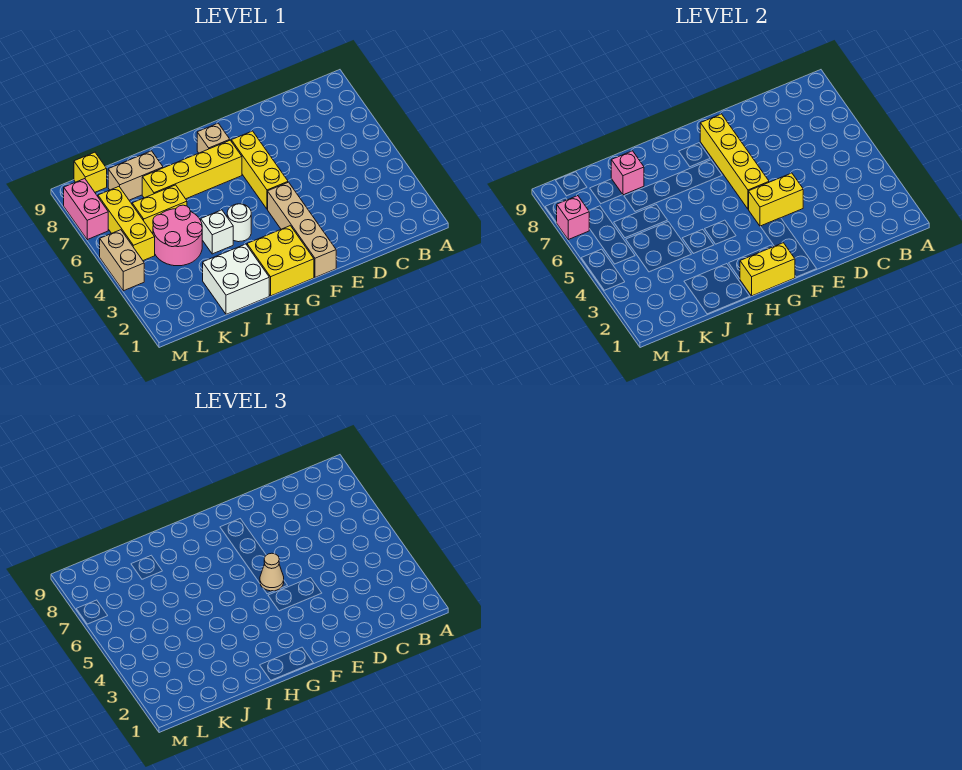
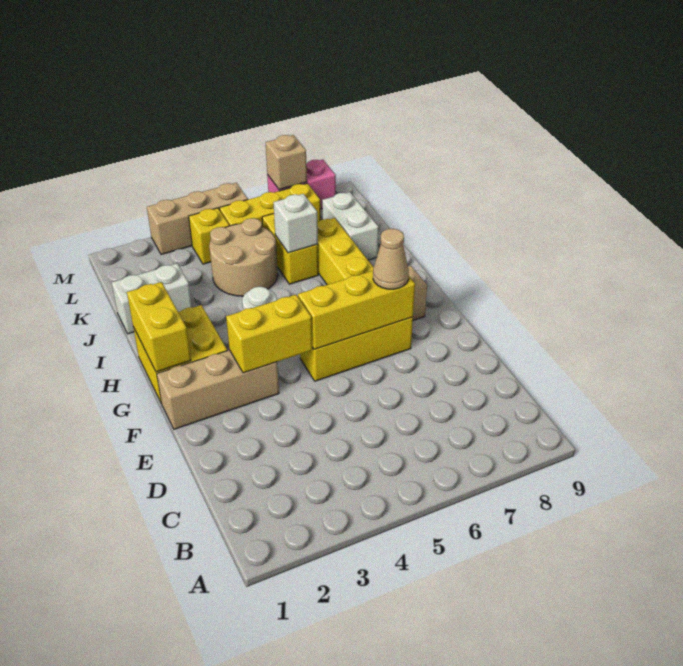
yellow brick E4:F4 level 2 -> yellow brick F3:F4 level 2
tan brick F1:F4 level 1 -> tan brick F1:F3 level 1
yellow brick F5:F8 level 2 -> yellow brick F5:F7 level 2
tan cone F5 level 3 -> tan cone F7 level 3
white brick I1:J2 level 1 -> white brick J1:J2 level 1
white brick I4 level 1 -> white brick J6 level 2
pink round brick J4:K5 level 1 -> tan round brick J4:K5 level 1
tan brick J8:K8 level 1 -> white brick J8:K8 level 1
pink brick J8 level 2 -> none
yellow brick L9 level 1 -> yellow brick L4 level 1
tan brick M4:M5 level 1 -> tan brick M3:M5 level 1
pink brick M7 level 2 -> tan brick M7 level 2

